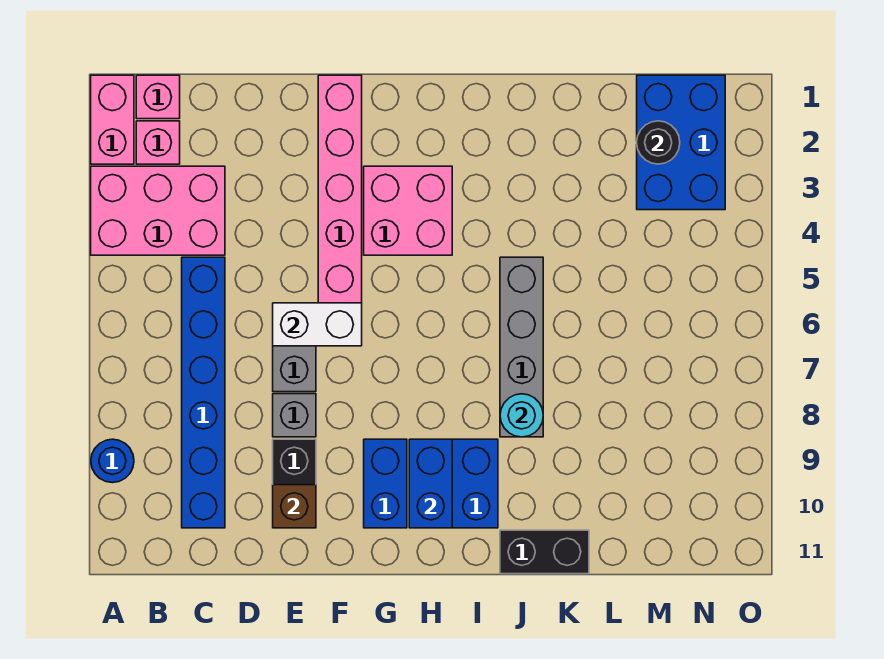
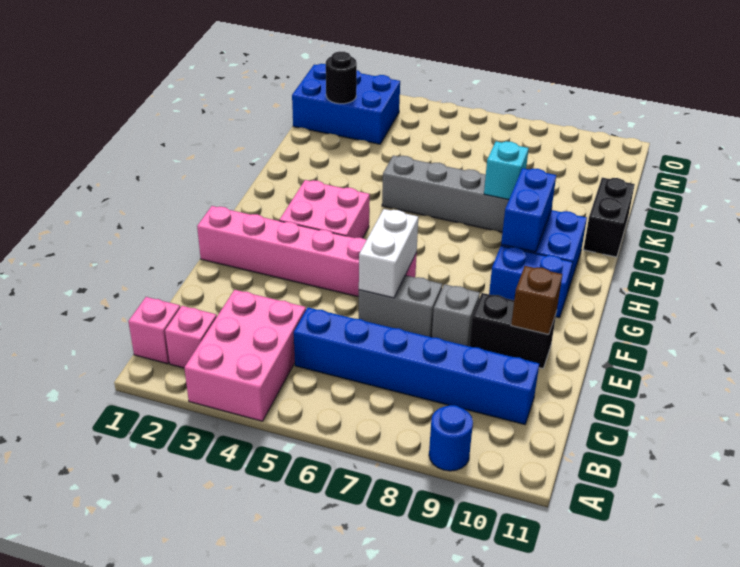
pink brick A1:A2 level 1 -> none
blue brick H9:H10 level 2 -> blue brick H9:I9 level 2
cyan round brick J8 level 2 -> cyan brick J8 level 2

